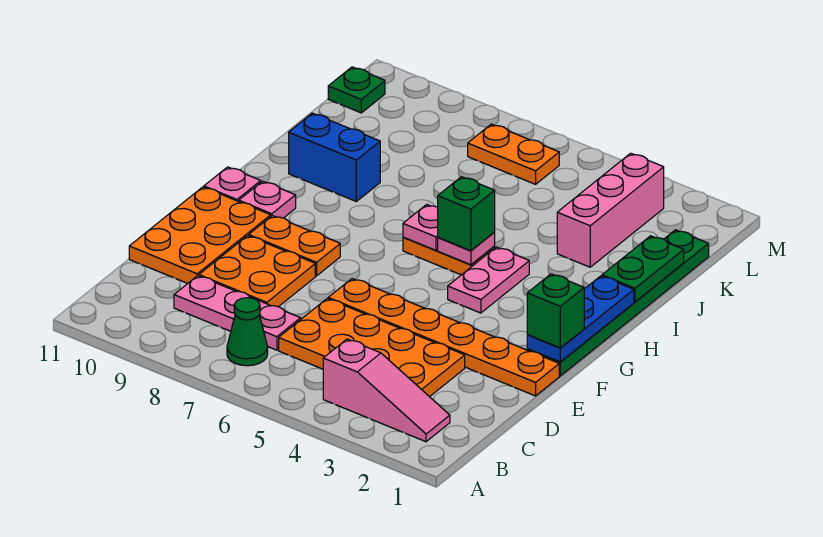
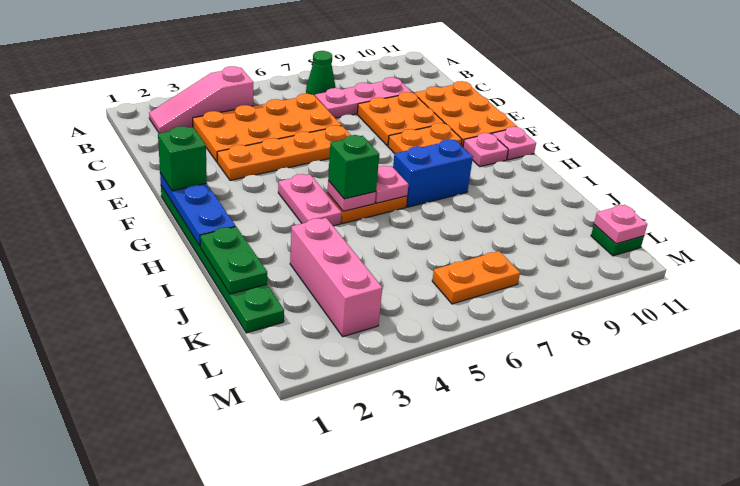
orange plate E1:E6 level 1 -> orange plate E3:E6 level 1
blue brick I9:I10 level 1 -> blue brick H7:H8 level 1
none -> pink plate L11 level 2

